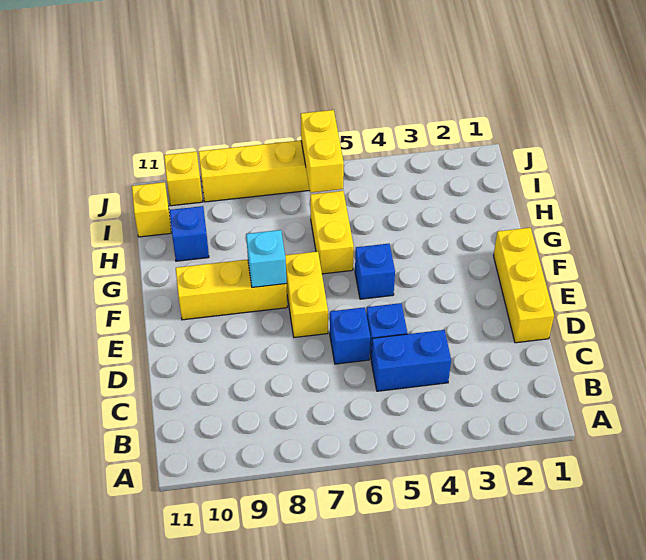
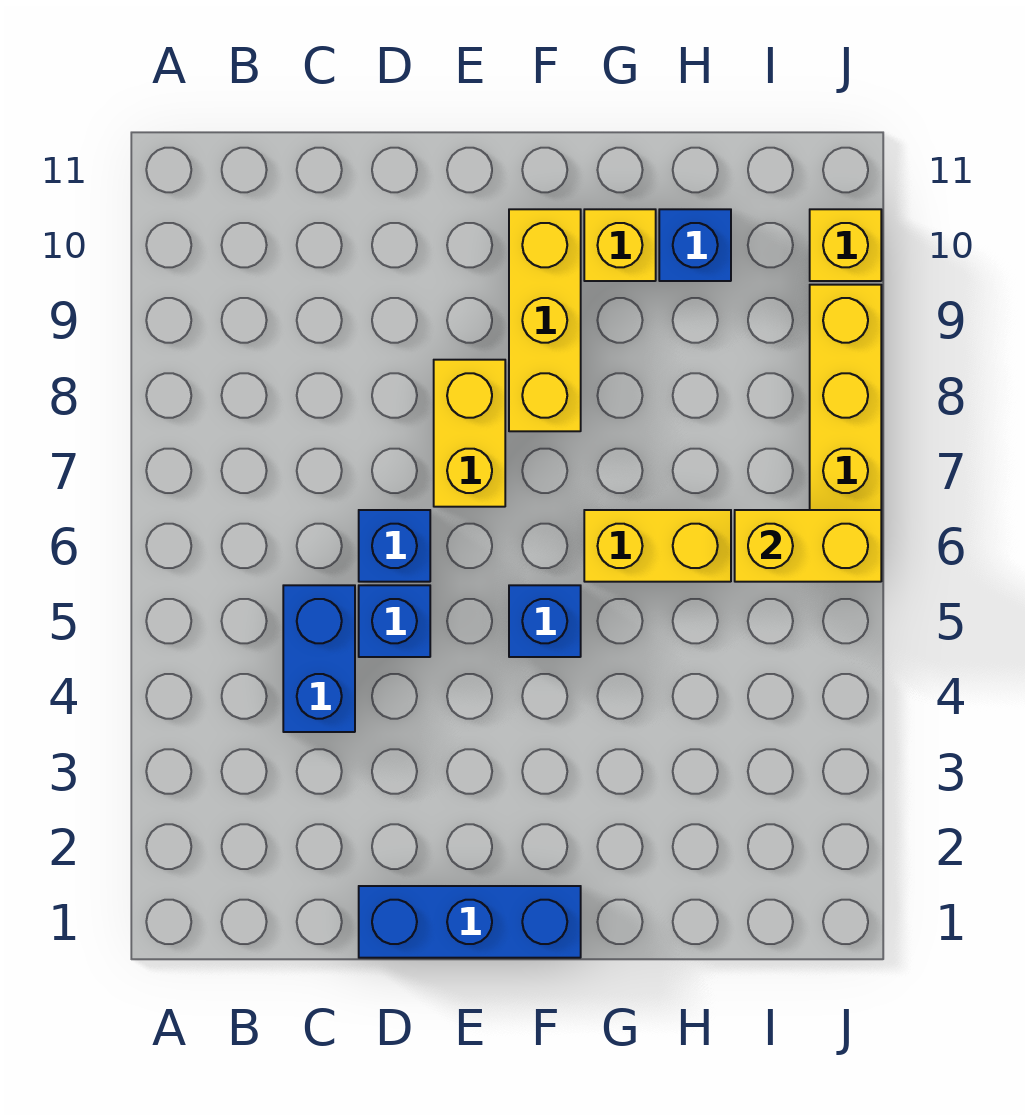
yellow brick D1:F1 level 1 -> blue brick D1:F1 level 1
yellow brick E7:F7 level 1 -> yellow brick E7:E8 level 1
cyan brick F8 level 2 -> none
yellow brick I11 level 1 -> yellow brick G10 level 1

